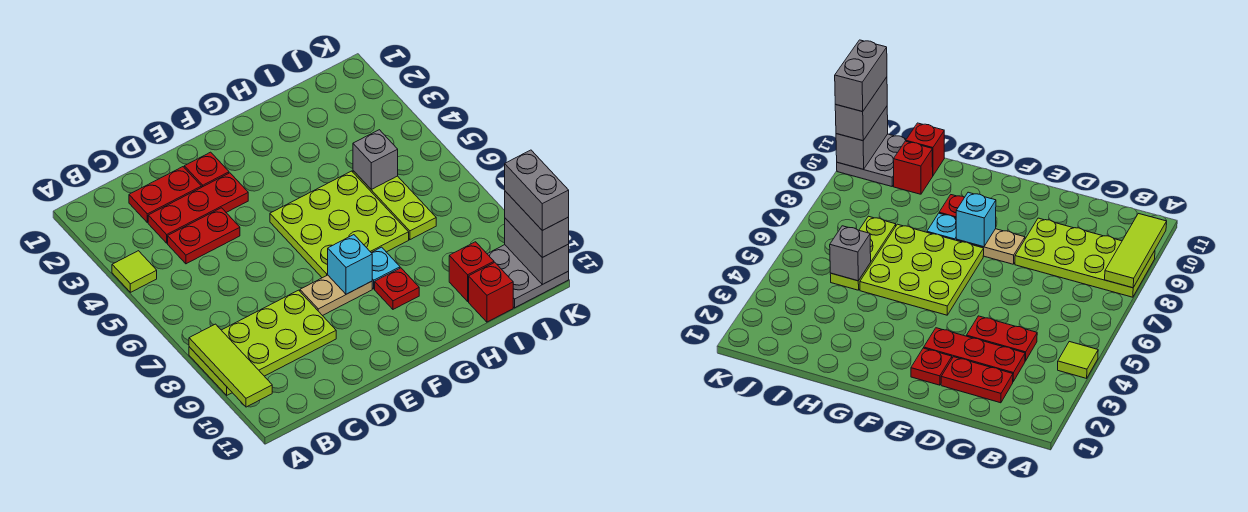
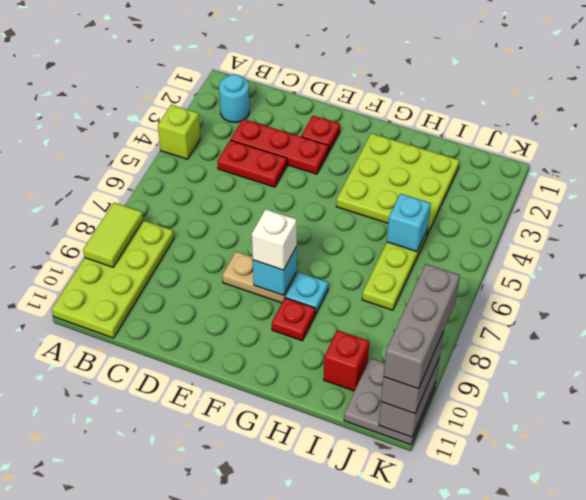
lime tile A4 level 1 -> lime brick A4 level 1
lime plate A8:D9 level 1 -> lime plate A8:B11 level 1
lime tile A8:A10 level 2 -> lime tile A8:A9 level 2
none -> cyan round brick B2 level 1
red plate C2:D2 level 1 -> none
lime plate F5:H7 level 1 -> lime plate G2:I4 level 1
none -> white brick F8 level 3
grey brick I5 level 2 -> cyan brick I5 level 2
red brick I11 level 1 -> none
grey brick K10:K11 level 4 -> grey brick K9:K11 level 4

